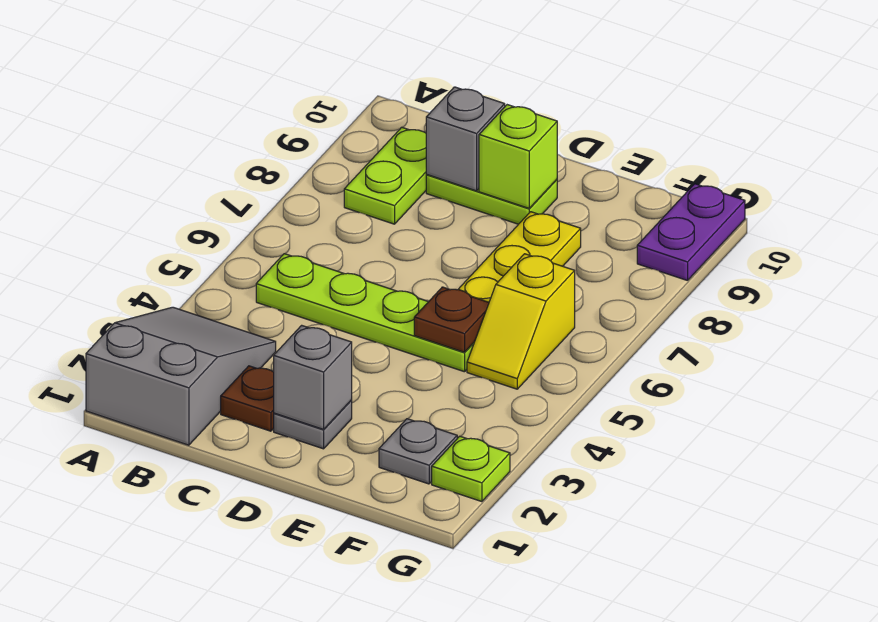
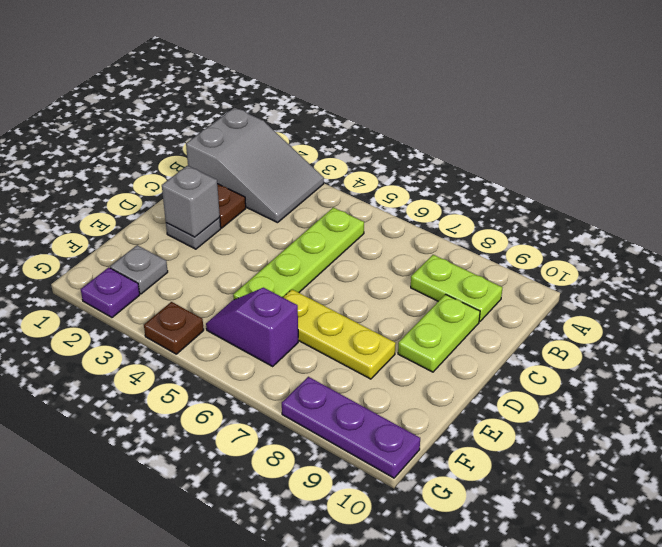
grey brick C9 level 2 -> none
lime brick D9 level 2 -> none
brown plate E5 level 2 -> brown plate G4 level 1
yellow slope F5:F6 level 1 top 6 -> purple slope F5:F6 level 1 top 6
lime plate G2 level 1 -> purple plate G2 level 1
purple plate G9:G10 level 1 -> purple plate G8:G10 level 1

